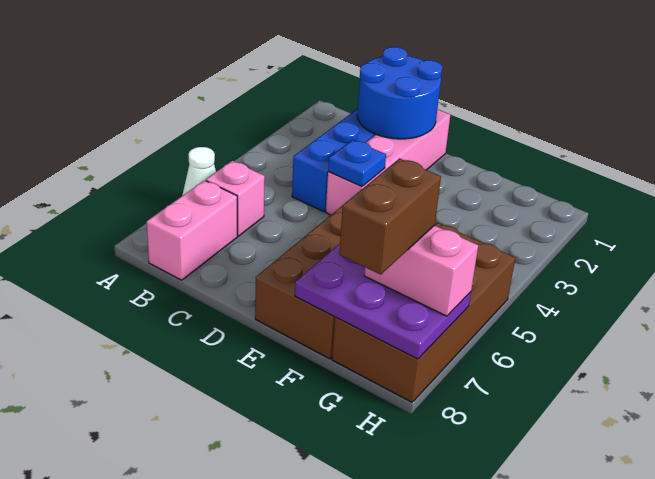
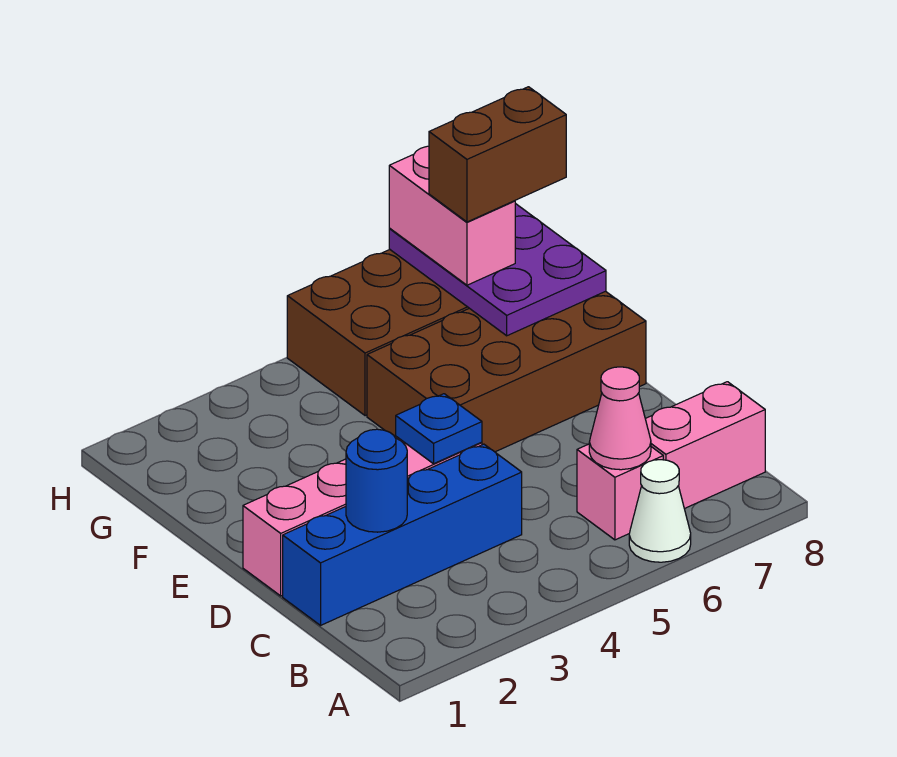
none -> pink cone B6 level 2
blue round brick C1:D2 level 2 -> blue round brick C2 level 2

